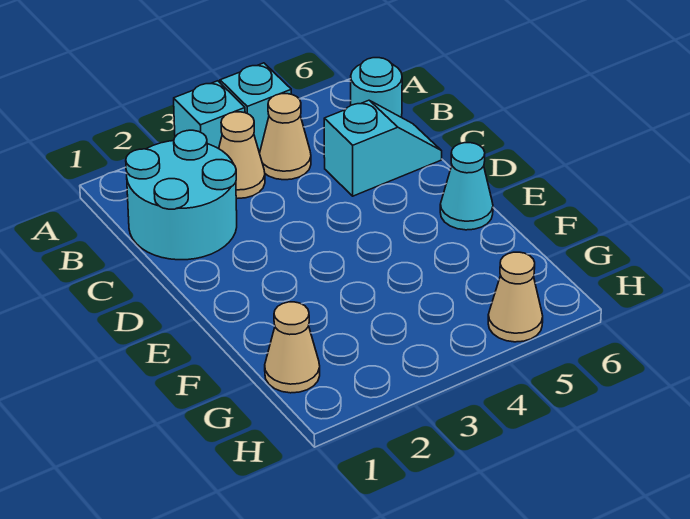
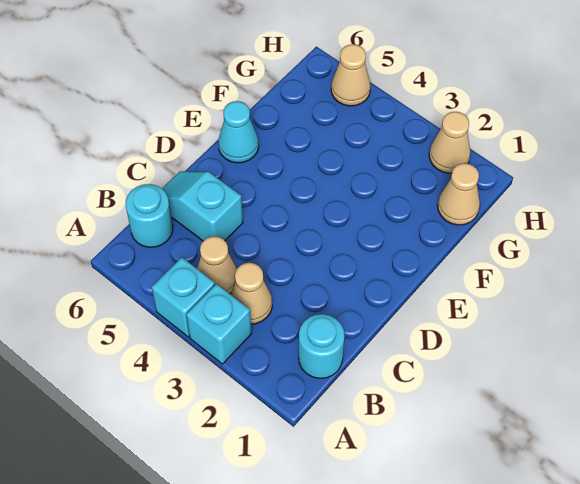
cyan round brick B1:C2 level 1 -> cyan round brick B1 level 1
none -> tan cone H2 level 1

